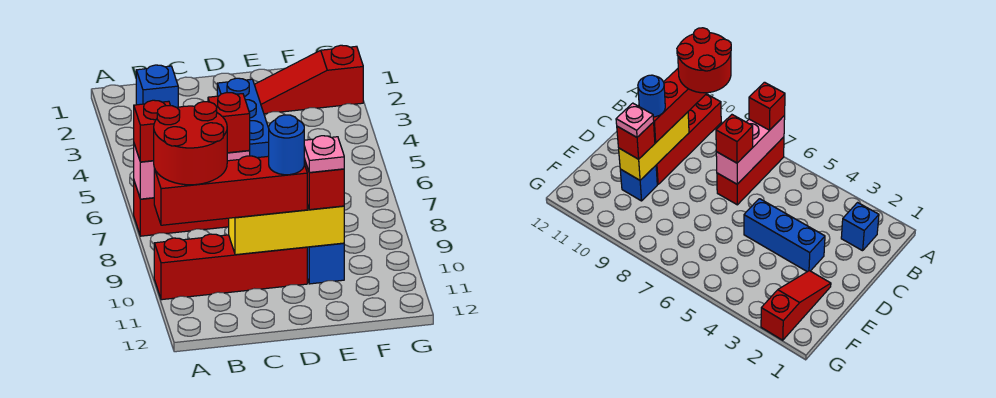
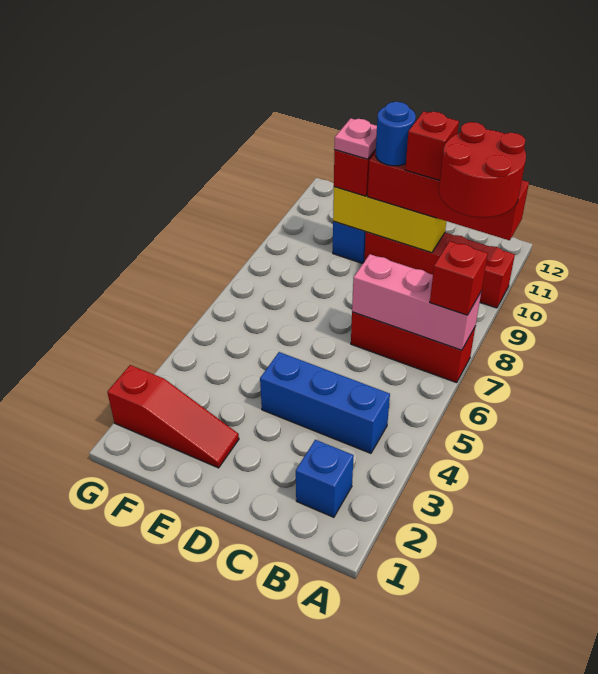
red brick C7 level 3 -> red brick C10 level 4
blue brick D3:D5 level 1 -> blue brick B4:D4 level 1

